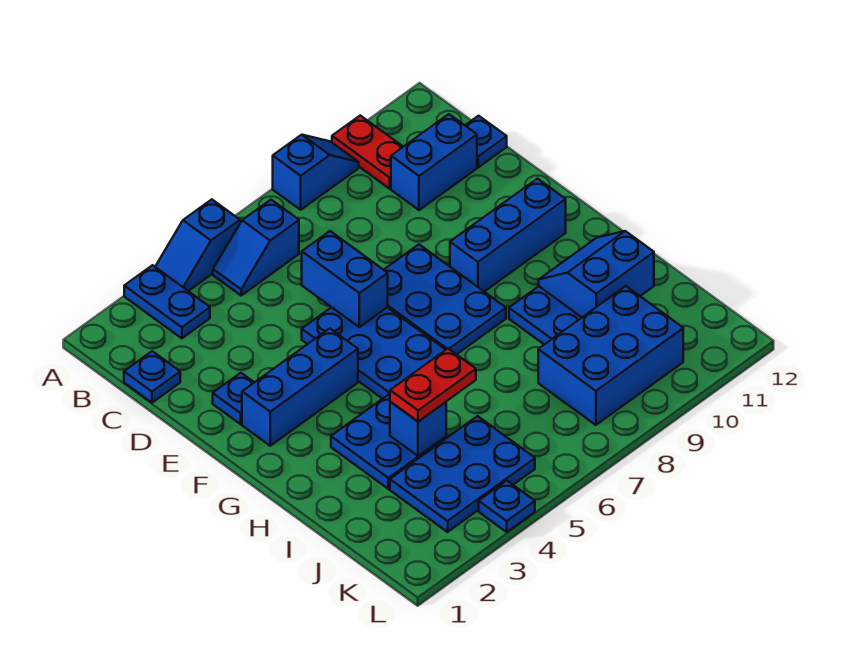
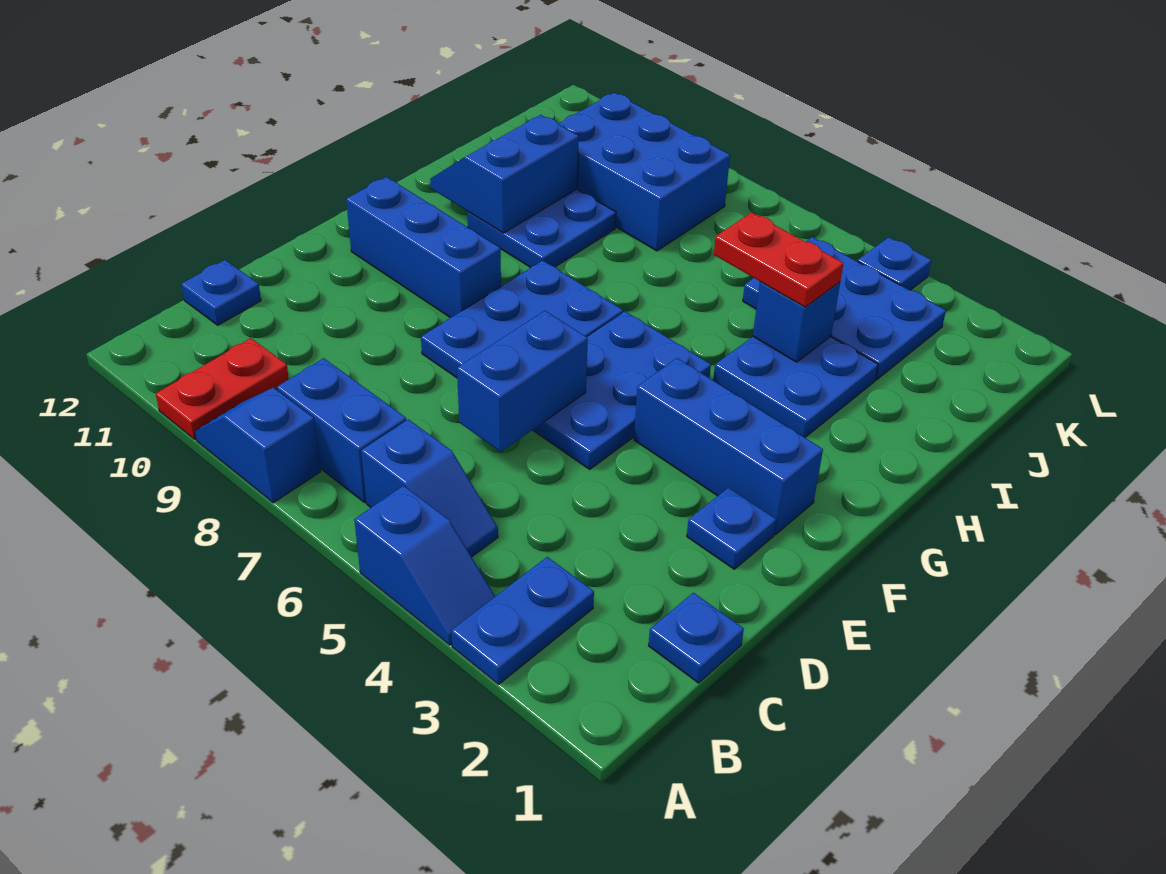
blue brick C10:C11 level 1 -> blue brick B7:B8 level 1
blue slope H10:I11 level 2 top I -> blue slope H10:I11 level 2 top 10

